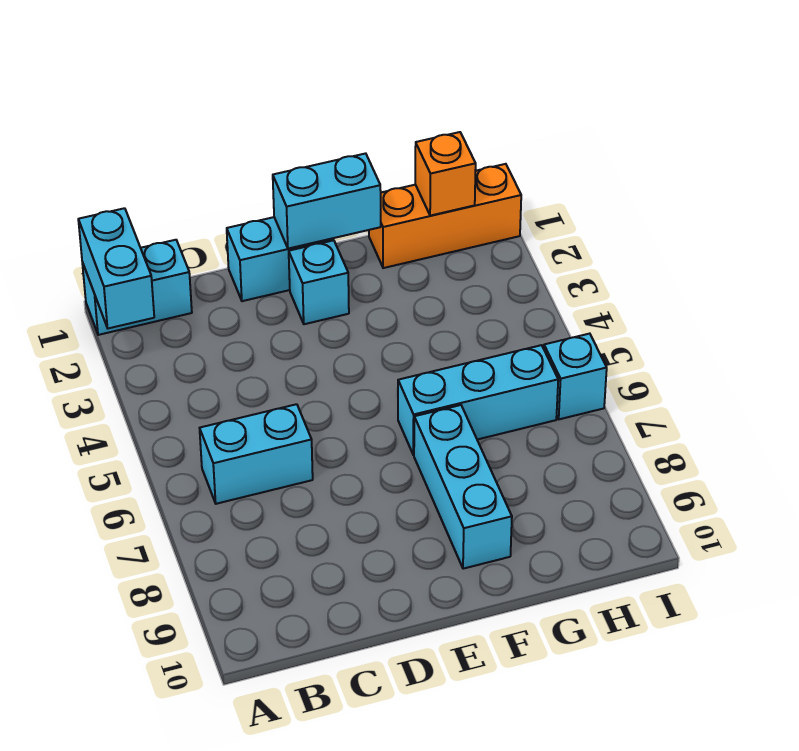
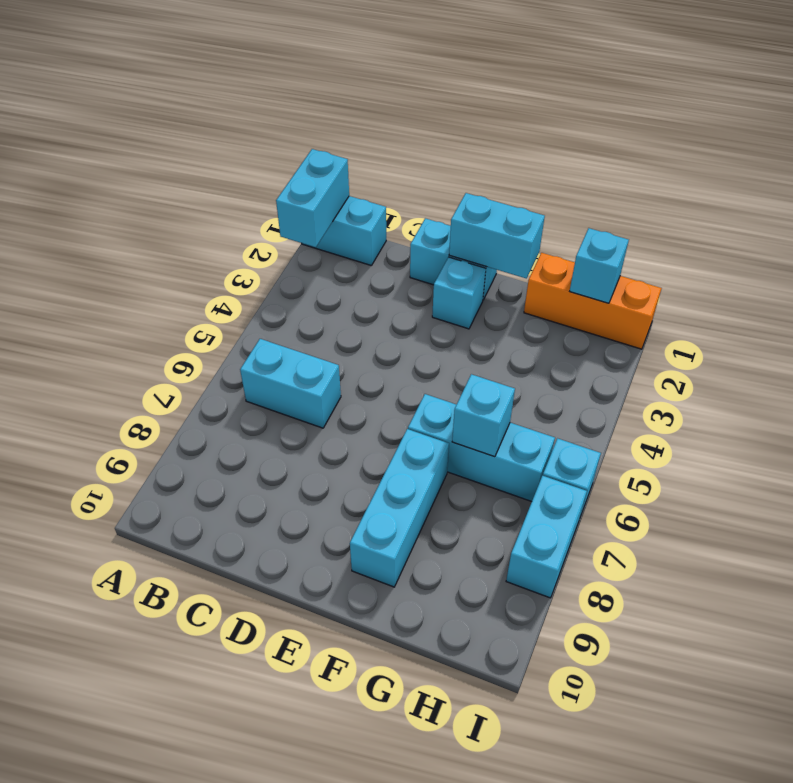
none -> cyan brick G6 level 2
orange brick H1 level 2 -> cyan brick H1 level 2
none -> cyan brick I7:I8 level 1

